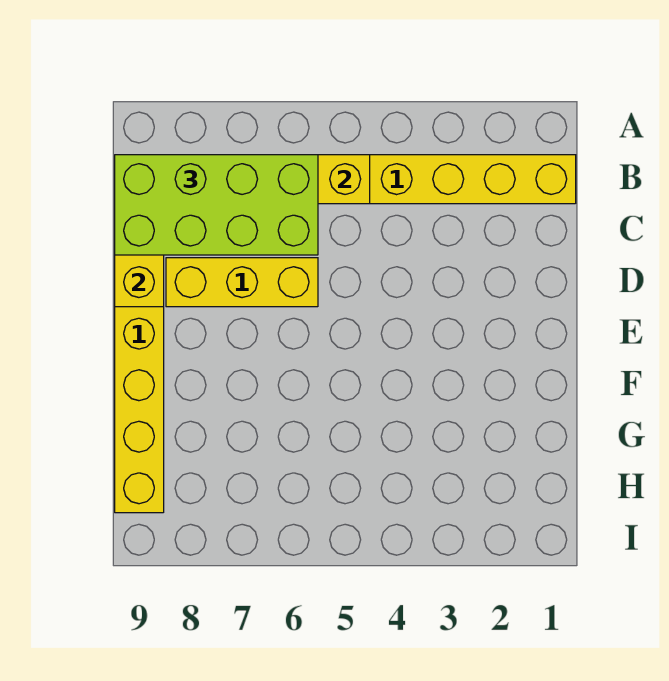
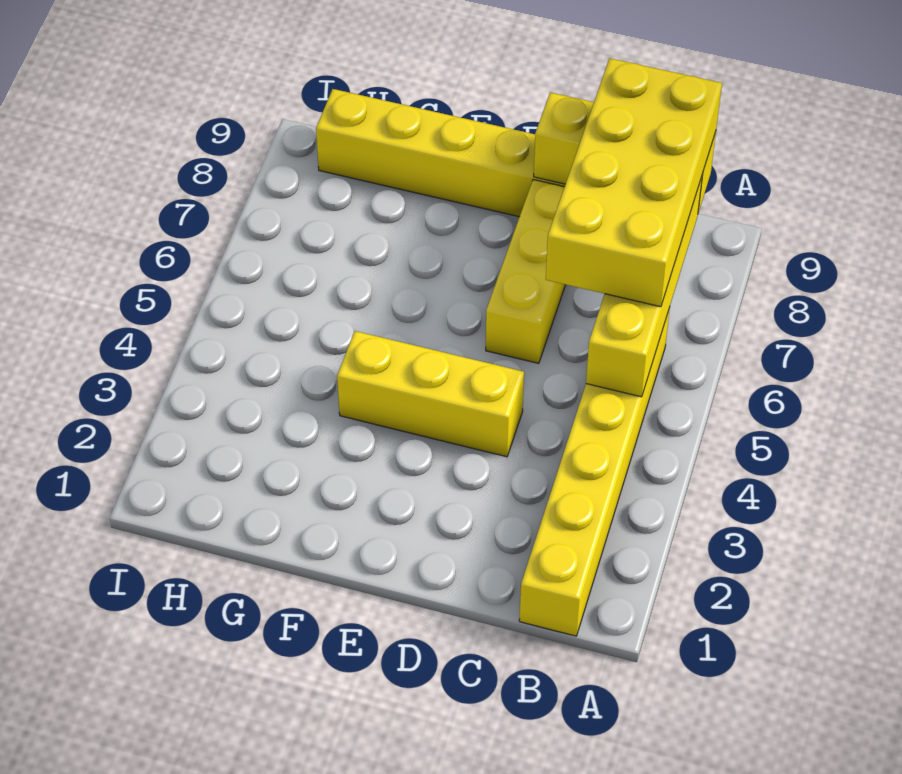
lime brick B6:C9 level 3 -> yellow brick B6:C9 level 3
none -> yellow brick D4:F4 level 1

